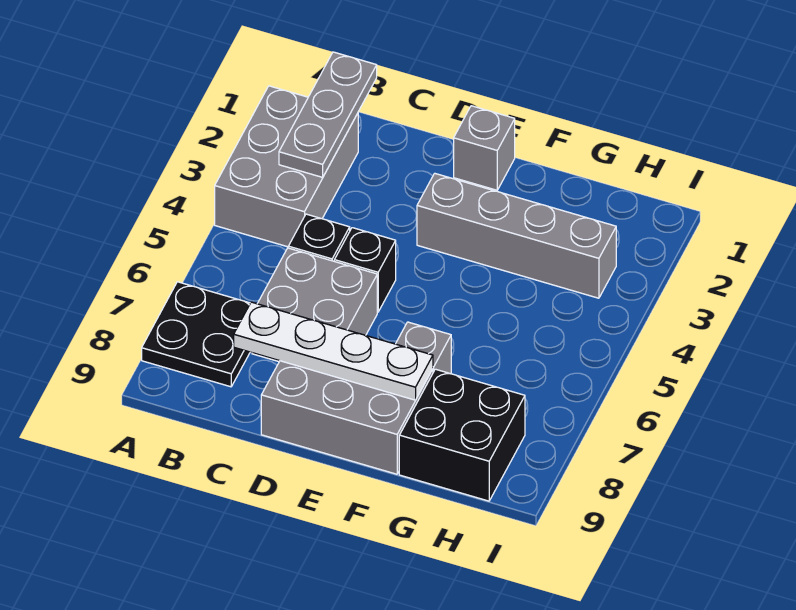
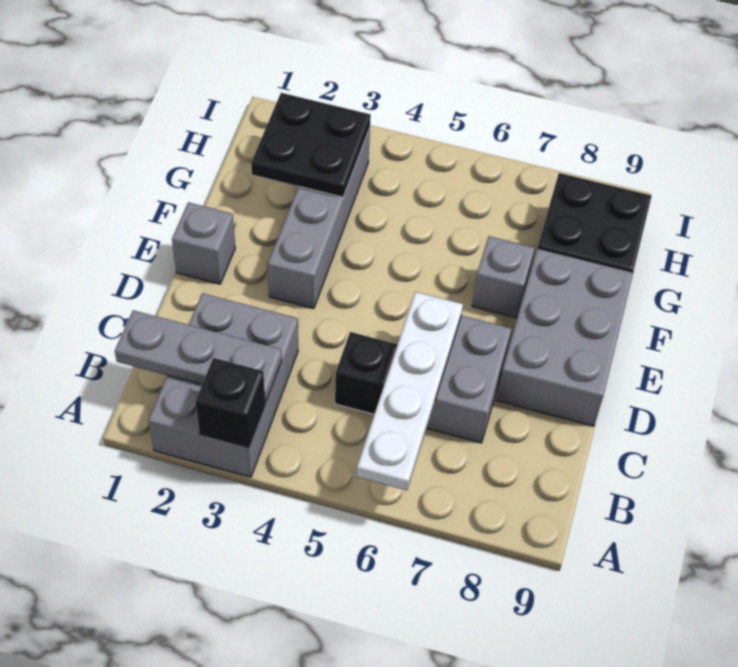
grey brick A2:B4 level 1 -> grey brick A2:C3 level 1
black plate A7:B8 level 1 -> black plate G2:H3 level 2
white plate C8:F8 level 2 -> white plate A6:D6 level 2
black brick D5 level 1 -> black brick A3 level 2

